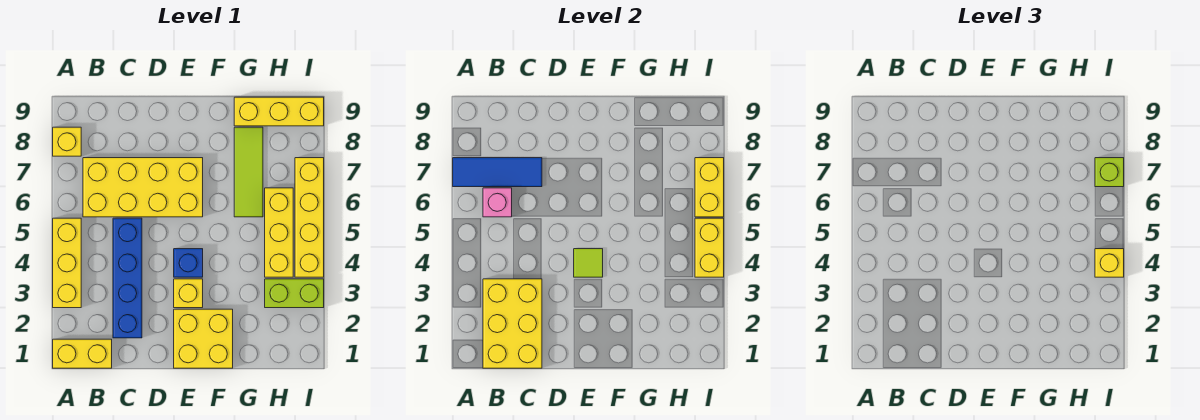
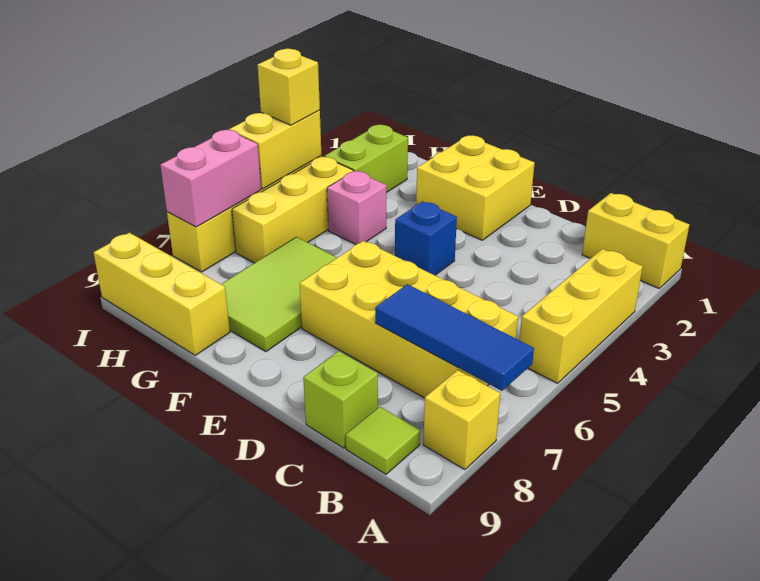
yellow brick B1:C3 level 2 -> none
pink brick B6 level 2 -> pink brick G4 level 1
blue brick C2:C5 level 1 -> none
yellow brick E3 level 1 -> none
lime tile E4 level 2 -> lime tile B9 level 1
lime tile G6:G8 level 1 -> lime tile F6:G8 level 1
lime brick H3:I3 level 1 -> lime brick H2:H3 level 1
yellow brick I6:I7 level 2 -> pink brick I6:I7 level 2
lime brick I7 level 3 -> lime brick C9 level 1

